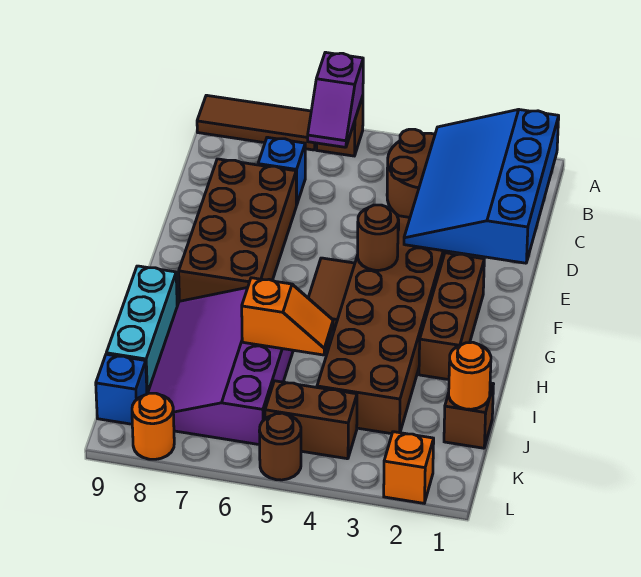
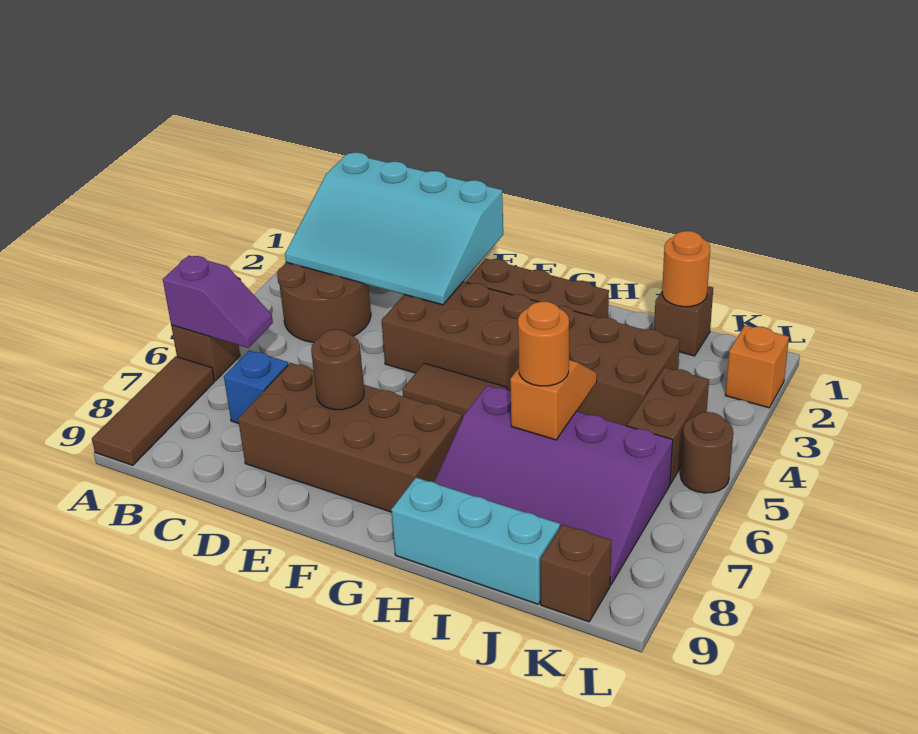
blue slope B1:E3 level 2 top 1 -> cyan slope B1:E3 level 2 top 1
brown round brick F4 level 2 -> brown round brick E7 level 2
blue brick K9 level 1 -> brown brick K9 level 1
orange round brick L8 level 1 -> orange round brick I6 level 3

